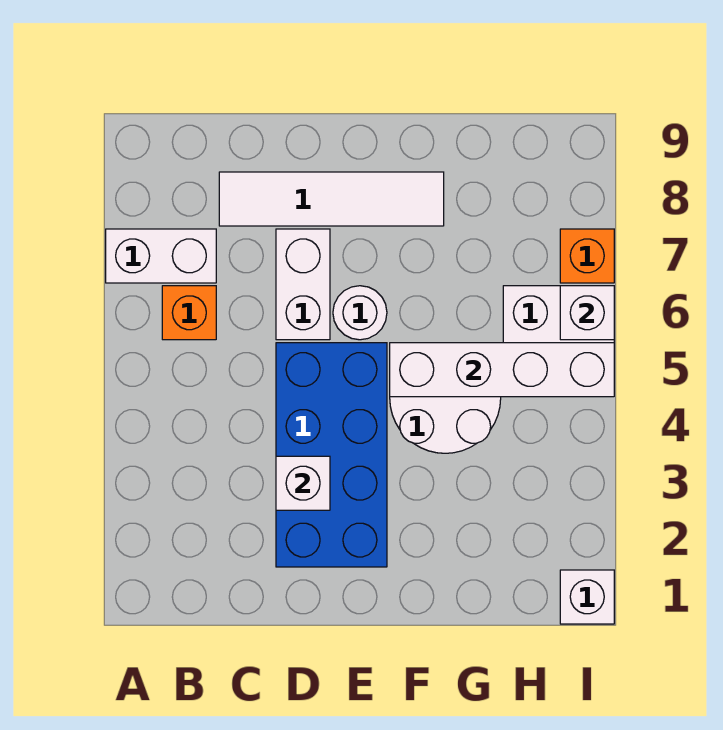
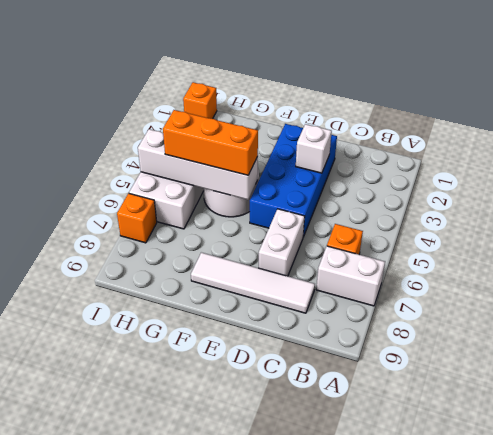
white round brick E6 level 1 -> none
none -> orange brick F5:H5 level 3
white brick I1 level 1 -> orange brick I1 level 1
white brick I6 level 2 -> none

